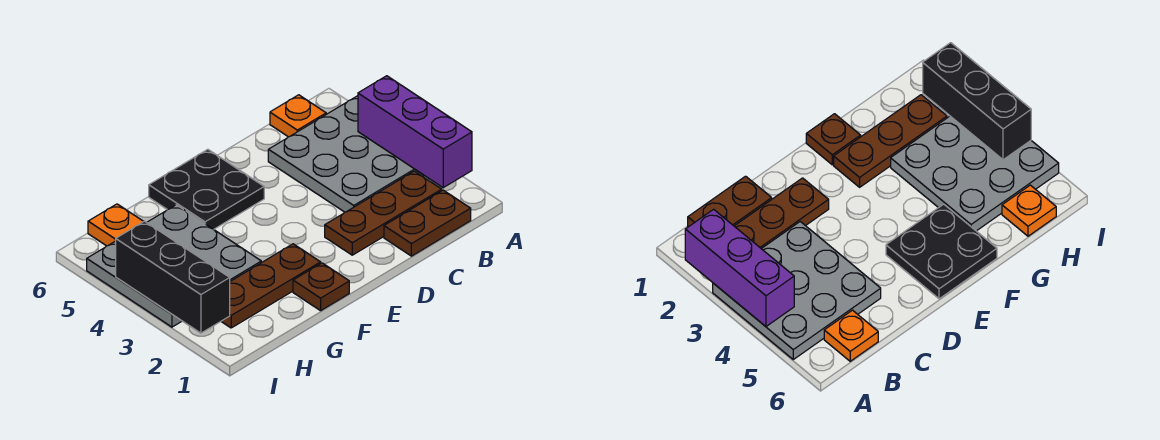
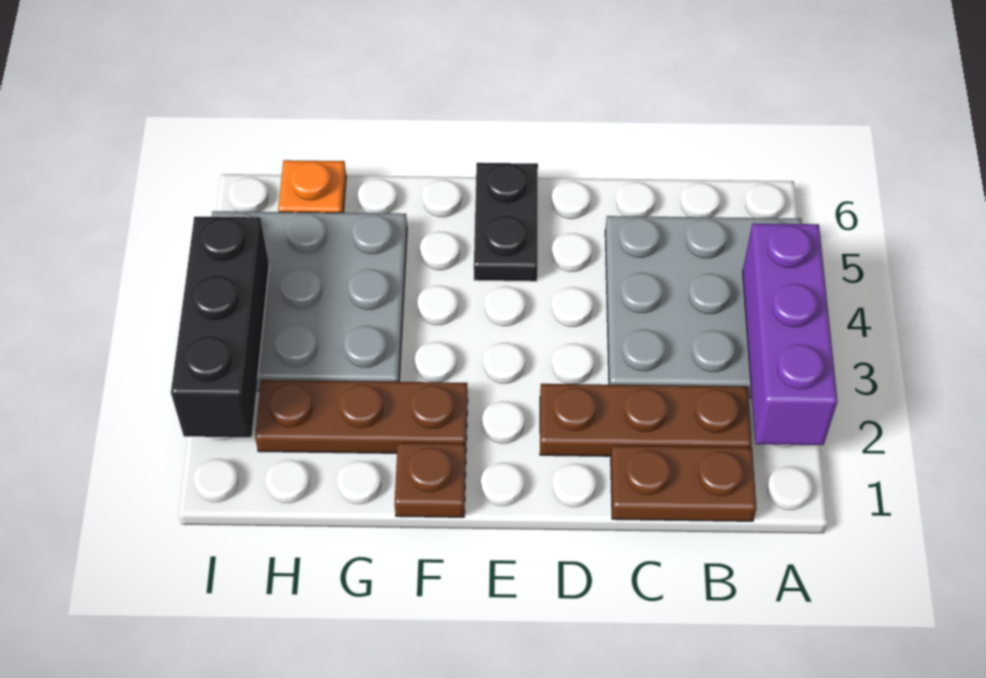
orange plate B6 level 1 -> none
black plate E5:F6 level 1 -> black plate E5:E6 level 1

